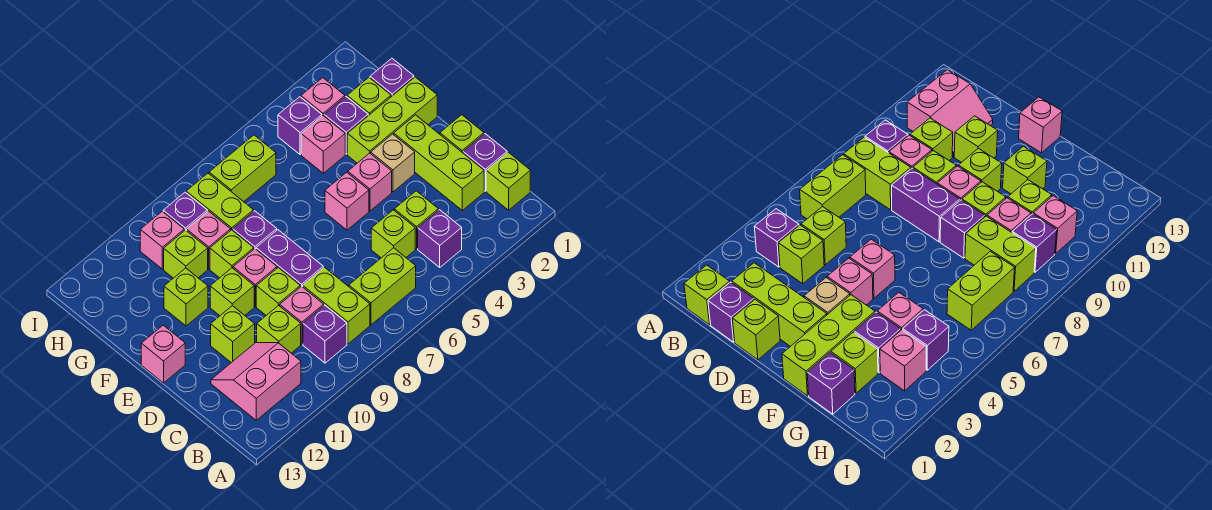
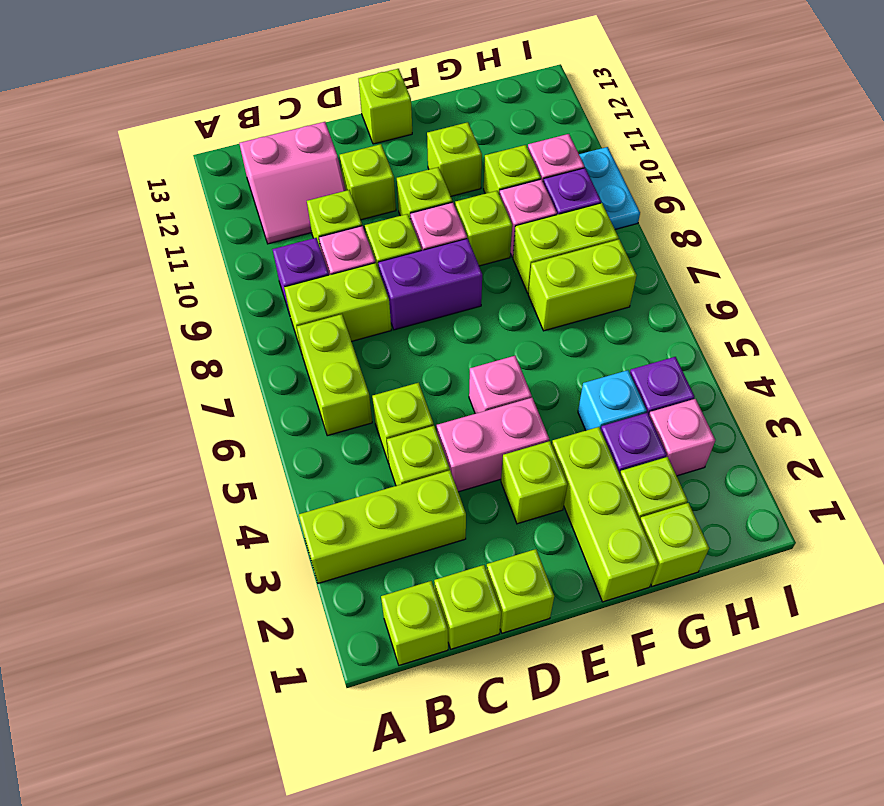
purple brick B4 level 1 -> none
pink slope B11:C12 level 1 top B -> pink slope B11:C12 level 1 top 12
purple brick C1 level 1 -> lime brick C1 level 1
lime brick C2:E2 level 1 -> lime brick A3:C3 level 1
tan brick E3 level 1 -> lime brick E3 level 1
pink brick E4 level 1 -> pink brick D4:E4 level 1
pink brick E13 level 1 -> lime brick E13 level 1
purple brick F8 level 1 -> none
purple brick G1 level 1 -> lime brick G1 level 1
pink brick G4 level 1 -> cyan brick G4 level 1
lime brick H6:H7 level 1 -> lime brick G7:H7 level 1
none -> cyan plate I9:I10 level 1

